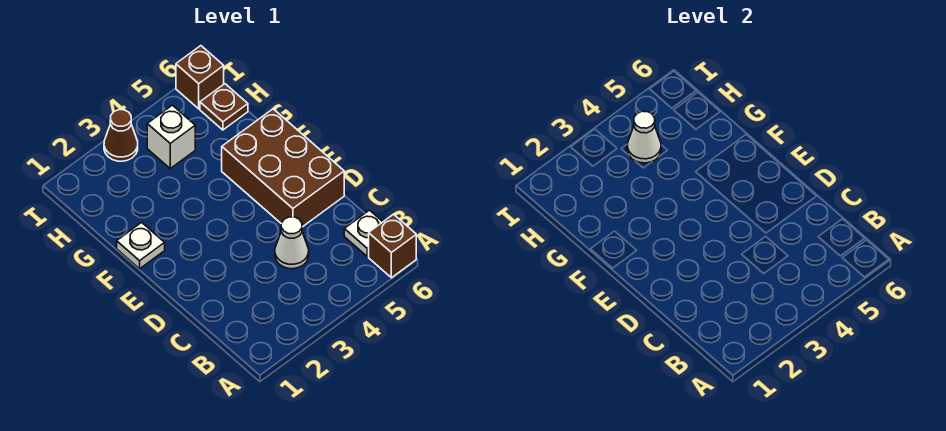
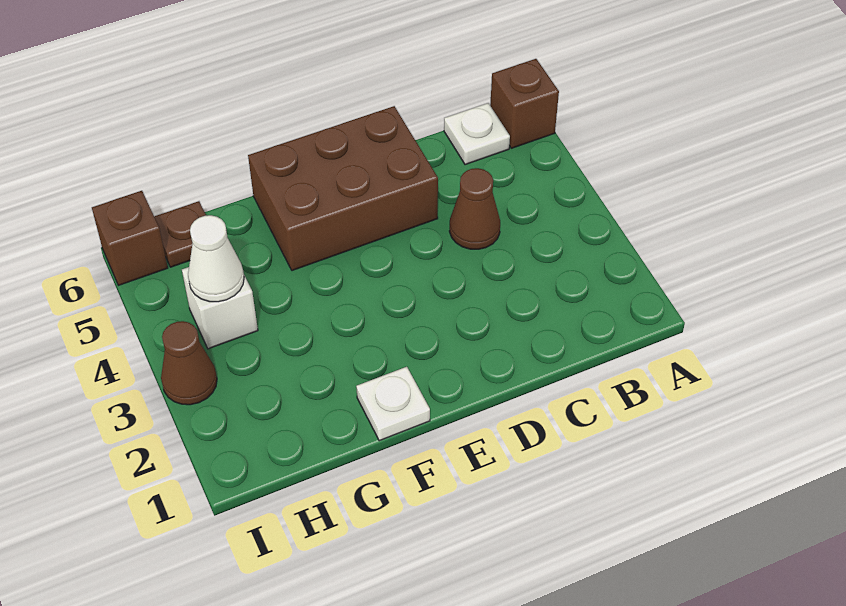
white cone C4 level 1 -> brown cone C4 level 1

